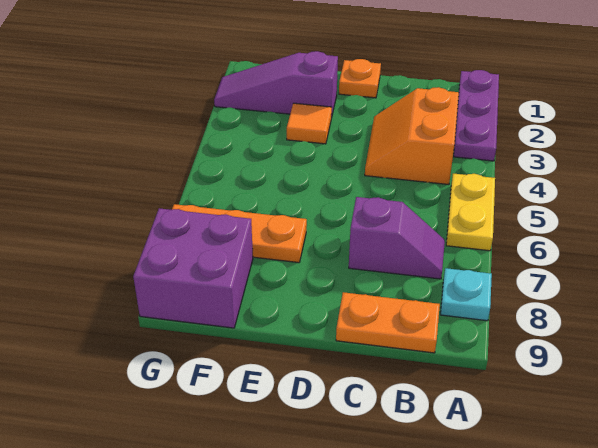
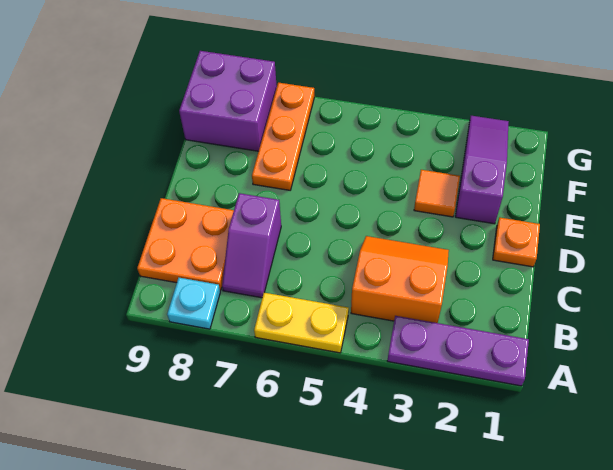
orange plate B9:C9 level 1 -> orange plate B8:C9 level 1

